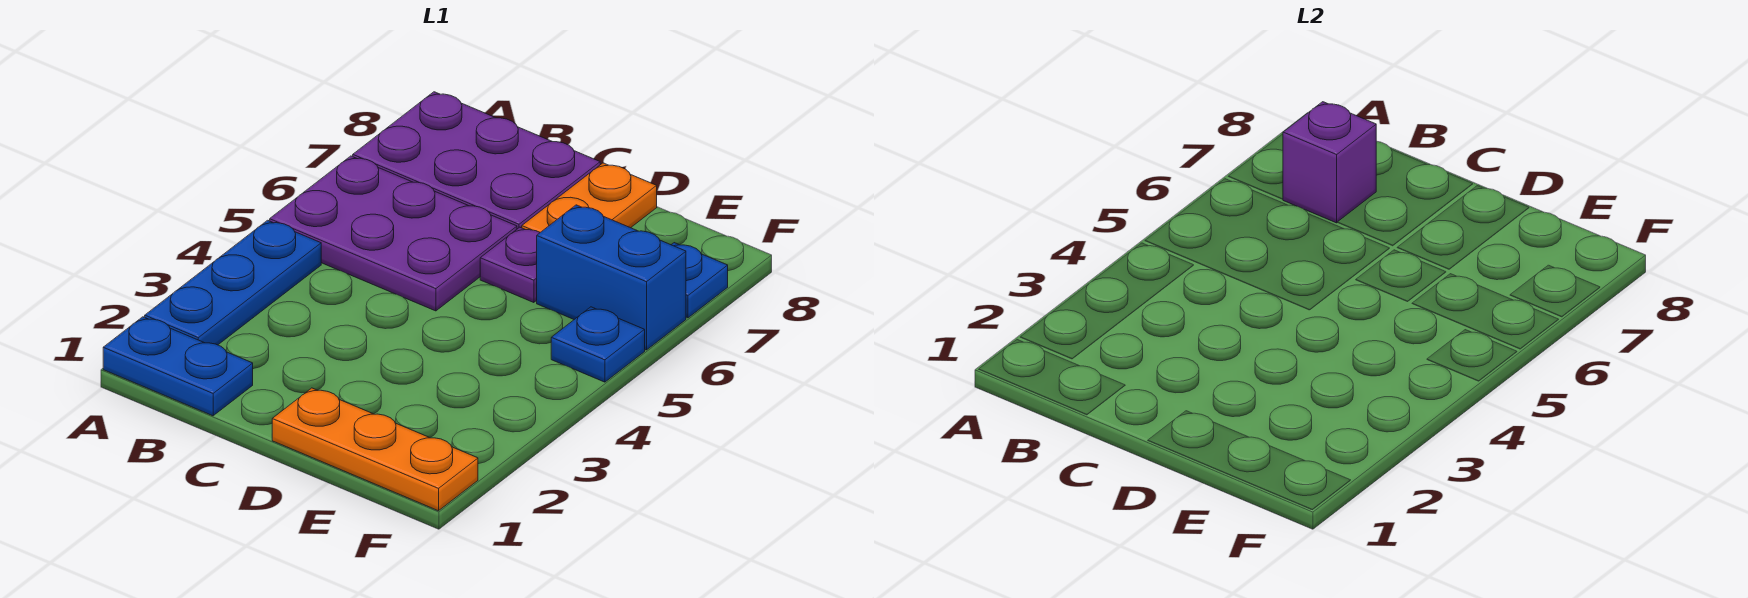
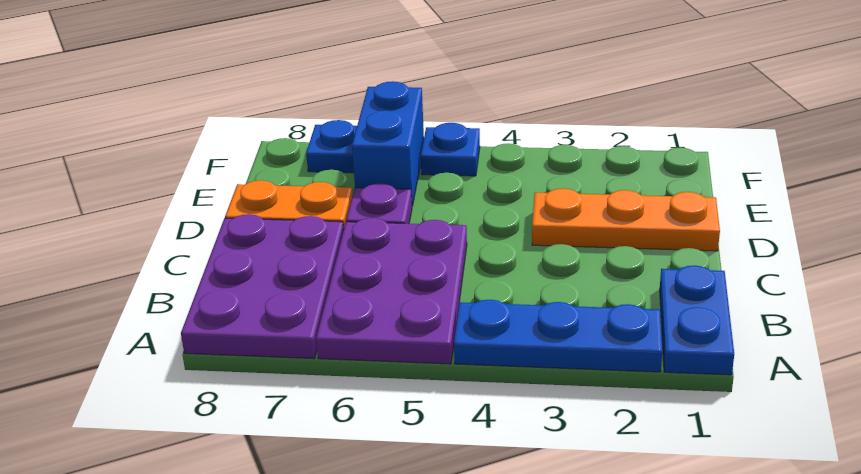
purple brick B7 level 2 -> none
orange plate D1:F1 level 1 -> orange plate D1:D3 level 1

